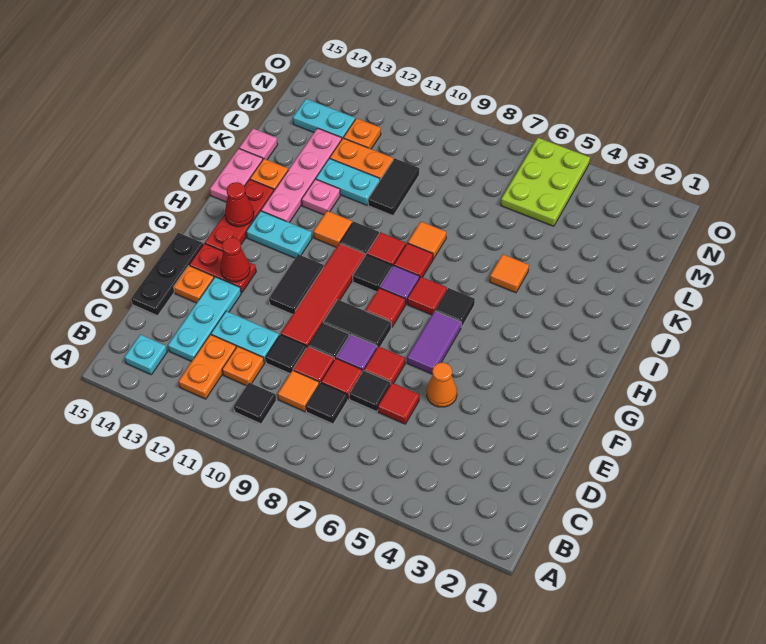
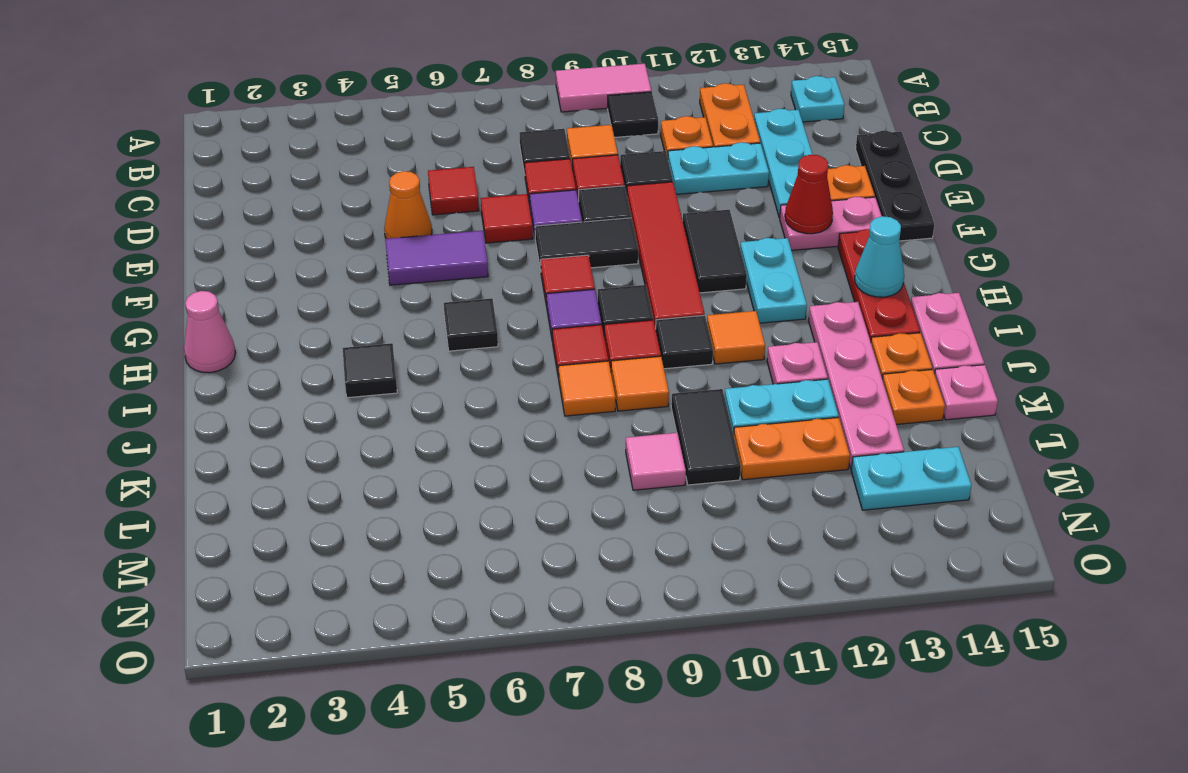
none -> pink tile A9:A10 level 1
black tile D7 level 1 -> black tile I4 level 1
purple tile F6:G6 level 1 -> purple tile F5:F6 level 1
red plate F13:F14 level 1 -> pink plate F13:F14 level 1
none -> pink cone H1 level 1
red tile H7 level 1 -> none
cyan plate H12:H13 level 1 -> cyan plate G12:H12 level 1
red cone H14 level 2 -> cyan cone H14 level 2
orange tile J5 level 1 -> orange tile J9 level 1
none -> pink tile L9 level 1
lime plate M5:O6 level 1 -> none
orange plate M12 level 1 -> orange plate K14 level 1

